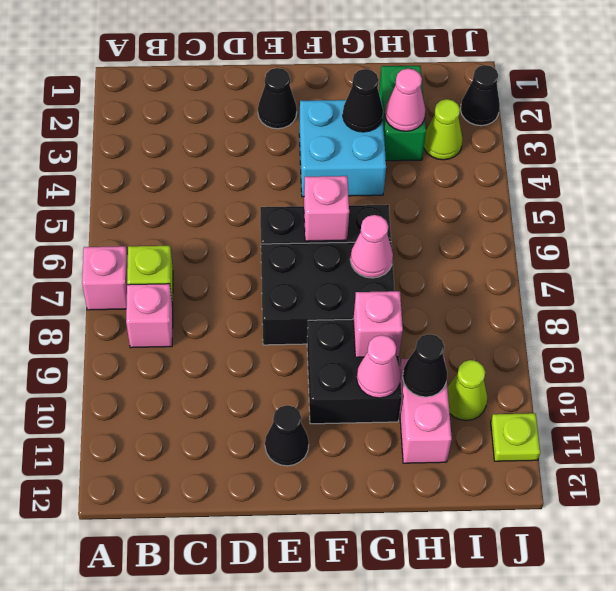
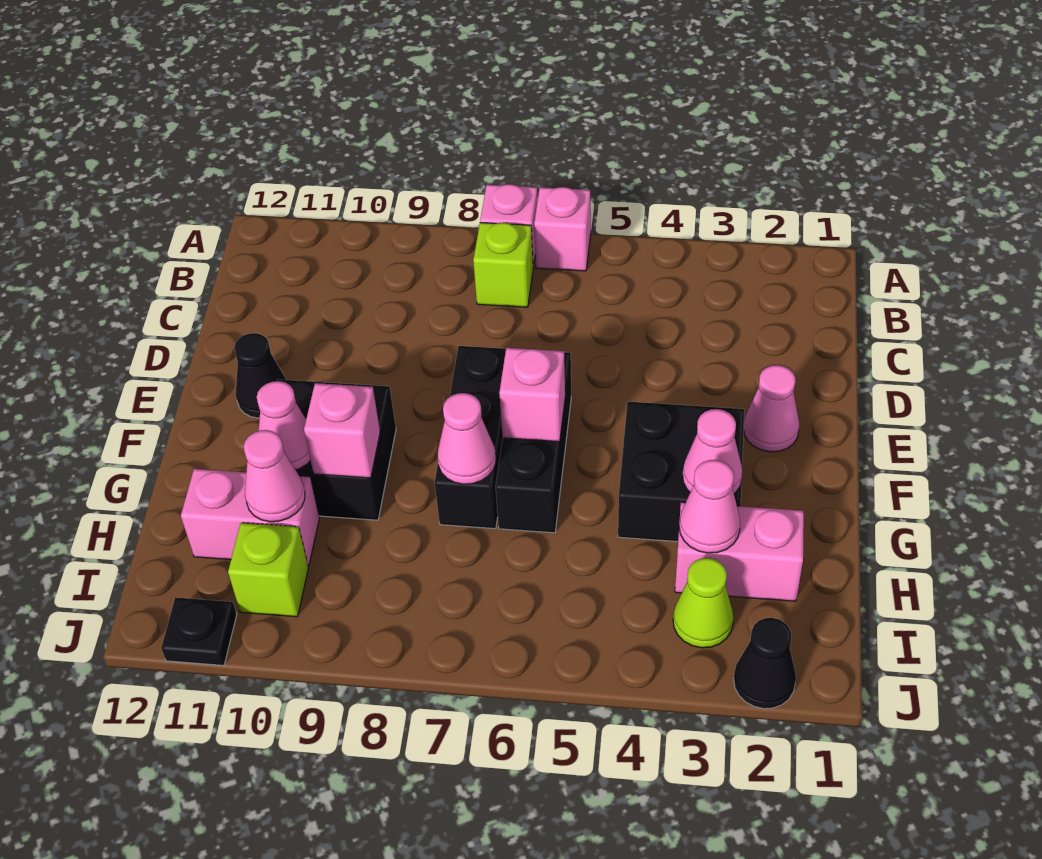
pink brick B8 level 1 -> pink brick A6 level 1
black cone E2 level 1 -> pink cone E2 level 1
black brick E7:G8 level 1 -> black brick E7:G7 level 1
cyan brick F3:G4 level 1 -> black brick F3:G4 level 1
black cone G3 level 2 -> pink cone G3 level 2
green brick H2:H3 level 1 -> pink brick H2:H3 level 1
black cone H10 level 2 -> pink cone H10 level 2
lime cone I10 level 1 -> lime brick I10 level 1
lime plate J11 level 1 -> black plate J11 level 1

